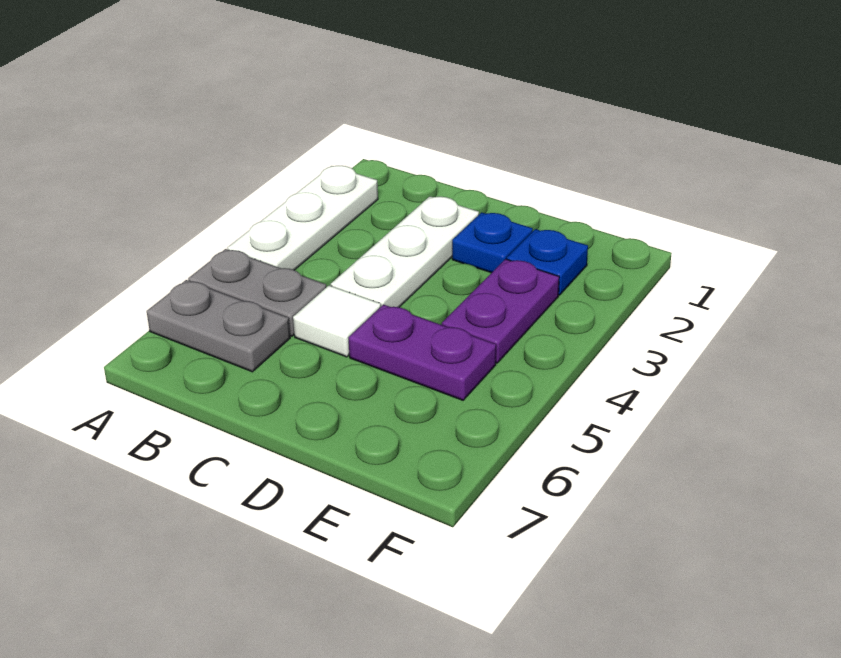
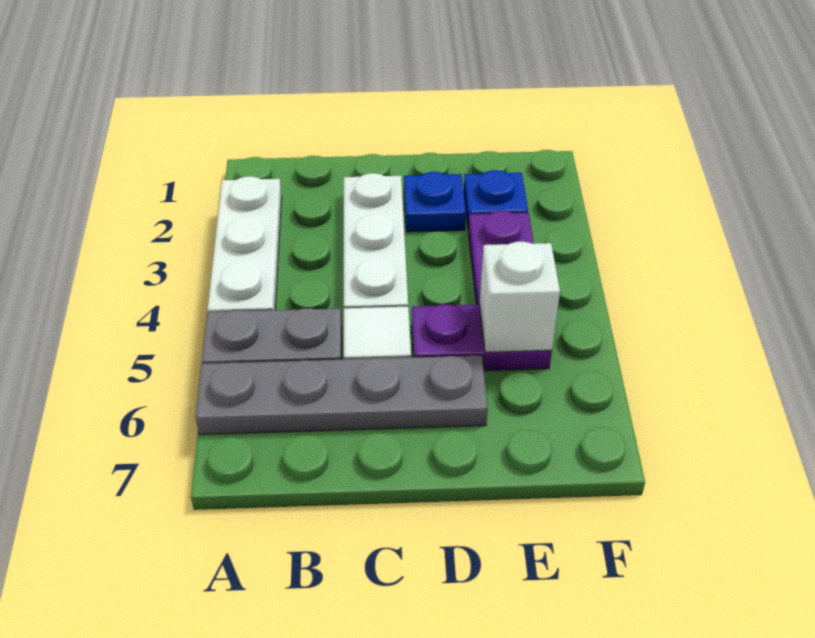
grey plate A6:B6 level 1 -> grey plate A6:D6 level 1
none -> white brick E5 level 2

